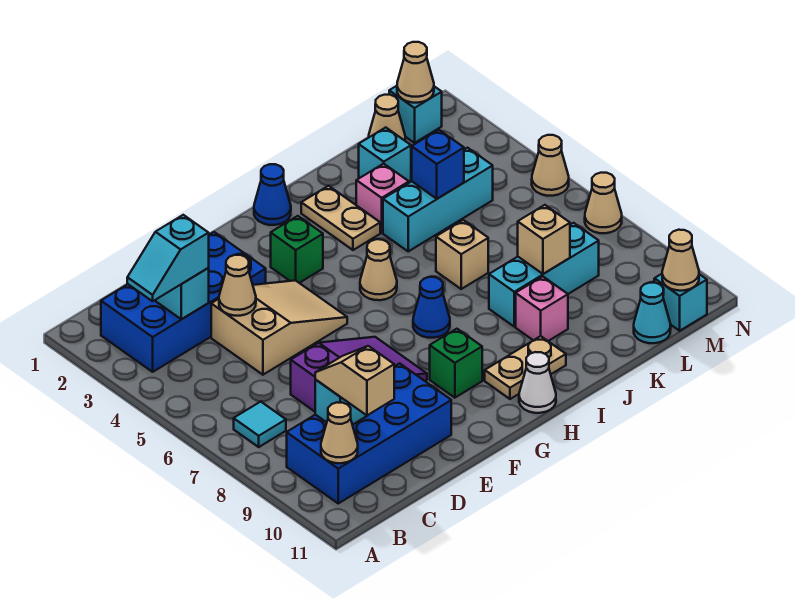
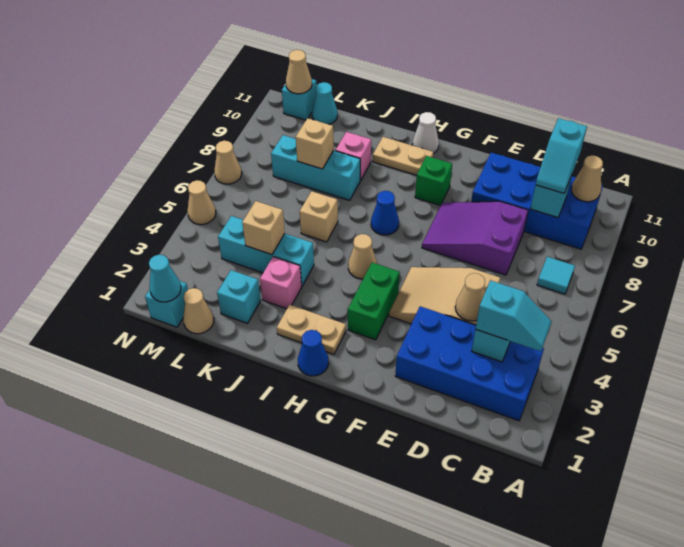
tan slope C9:C10 level 3 top 10 -> cyan slope C9:C10 level 3 top 10
green brick G3 level 1 -> green brick G3:G4 level 1
tan plate I2:I3 level 1 -> tan plate H2:I2 level 1
blue brick K4 level 2 -> tan brick K4 level 2
tan cone M1 level 2 -> cyan cone M1 level 2

